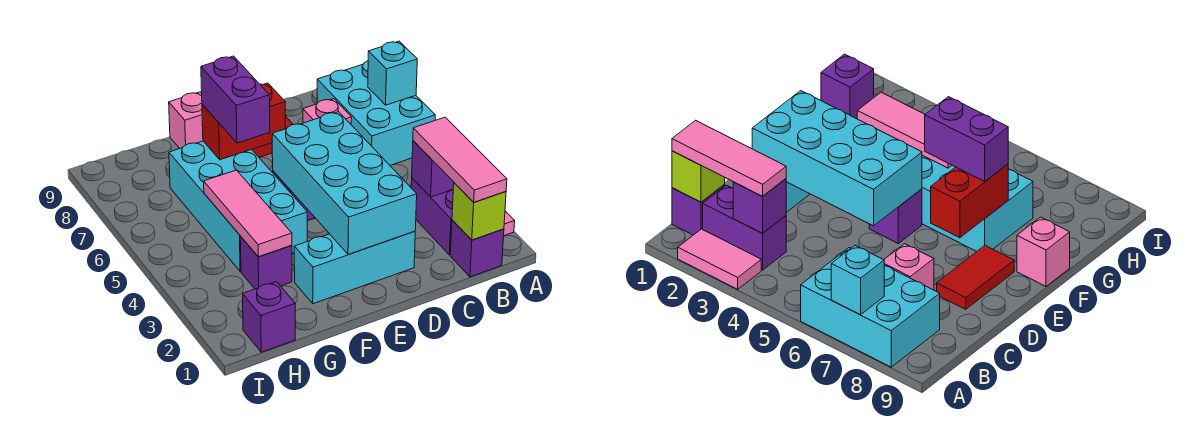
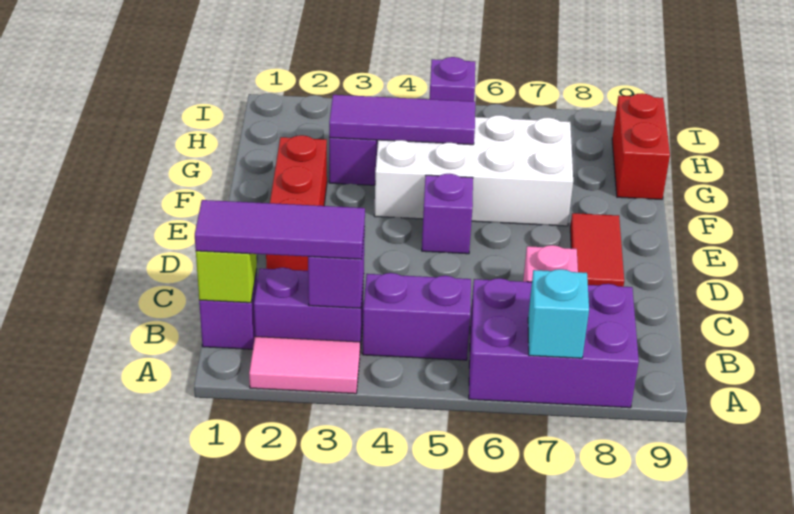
cyan brick A6:B8 level 1 -> purple brick A6:B8 level 1
pink tile B1:B3 level 3 -> purple tile B1:B3 level 3
cyan brick D2:F2 level 1 -> red brick D2:F2 level 1
cyan brick D2:E5 level 2 -> none
red brick E7:F7 level 2 -> red brick G9:H9 level 1
cyan brick F4:G7 level 1 -> white brick F4:G7 level 1
purple brick F6:F7 level 3 -> purple brick B4:B5 level 1
pink brick F9 level 1 -> none
pink tile G3:G5 level 2 -> purple tile G3:G5 level 2
purple brick H1 level 1 -> purple brick I5 level 1

